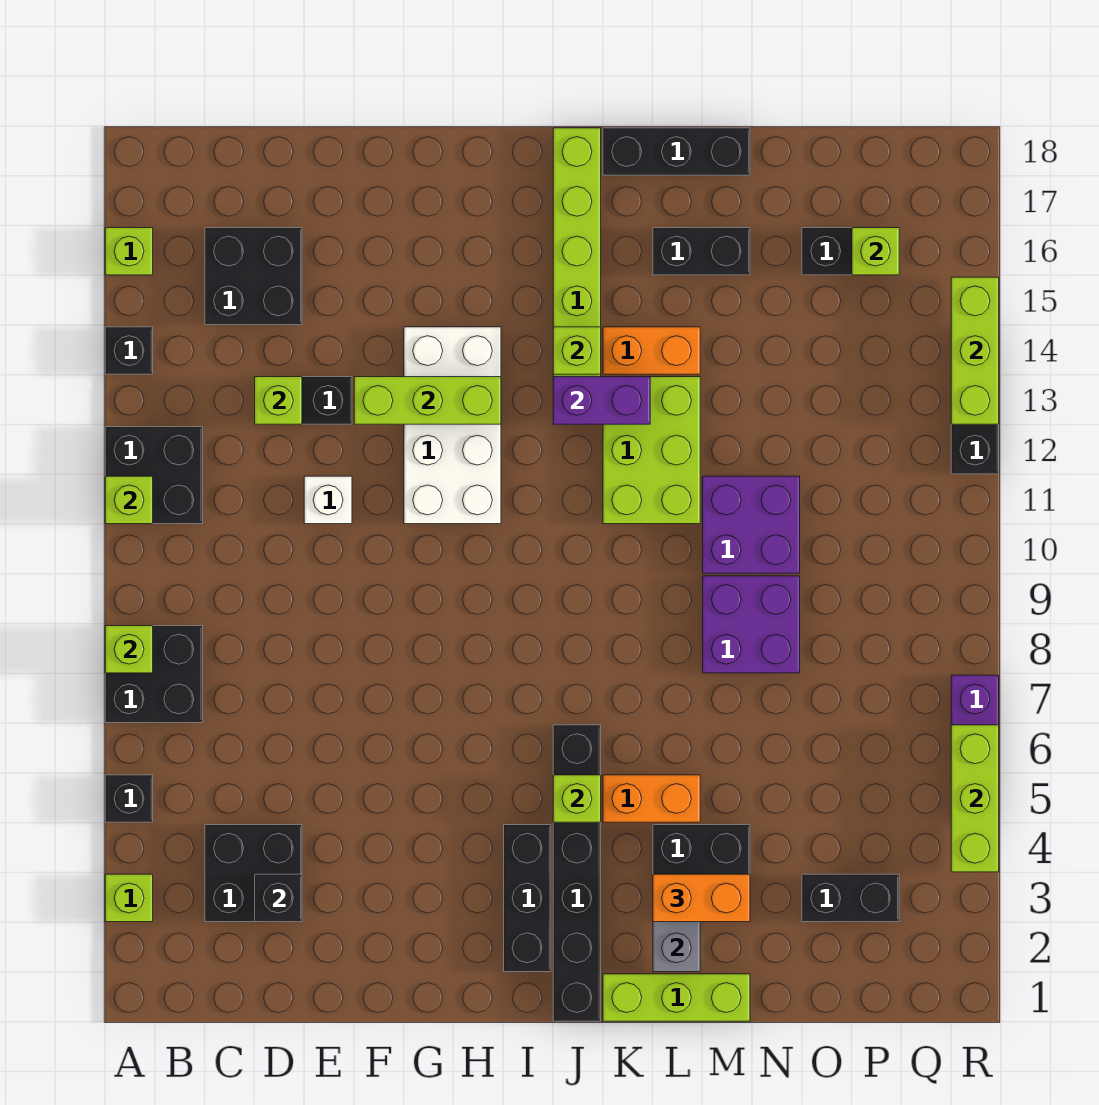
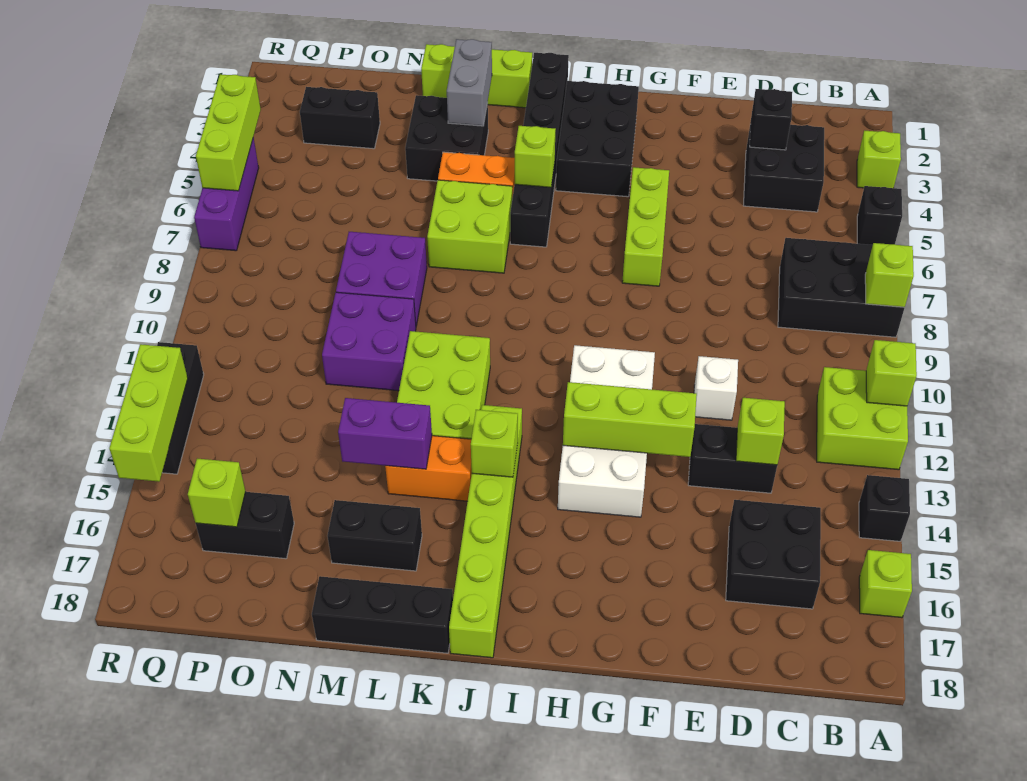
black brick A7:B8 level 1 -> black brick A7:C8 level 1
black brick A11:B12 level 1 -> lime brick A11:B12 level 1
none -> lime brick G5:G7 level 1
black brick I2:I4 level 1 -> black brick H2:I4 level 1
purple brick J13:K13 level 2 -> purple brick L14:M14 level 2
none -> lime brick K6:L7 level 1
orange brick L3:M3 level 3 -> none

